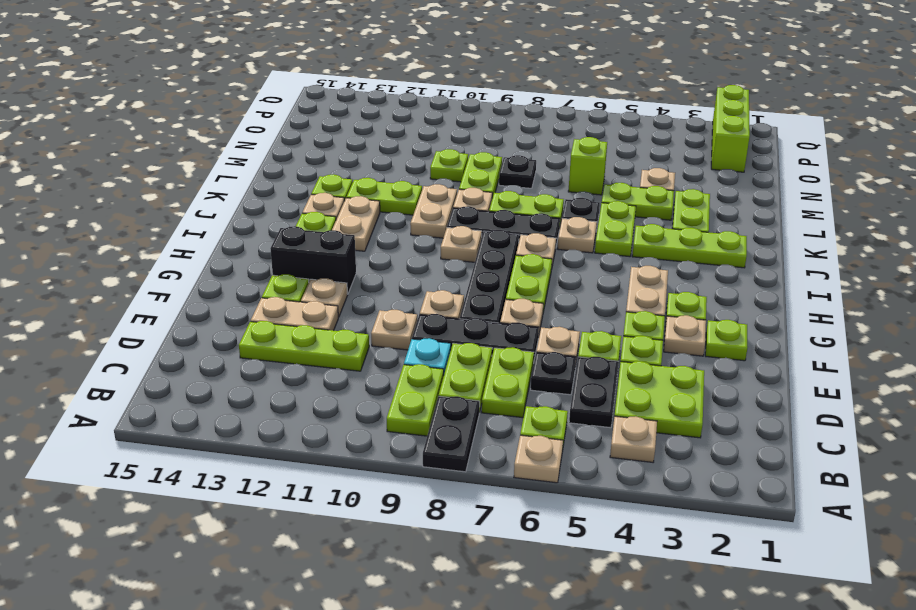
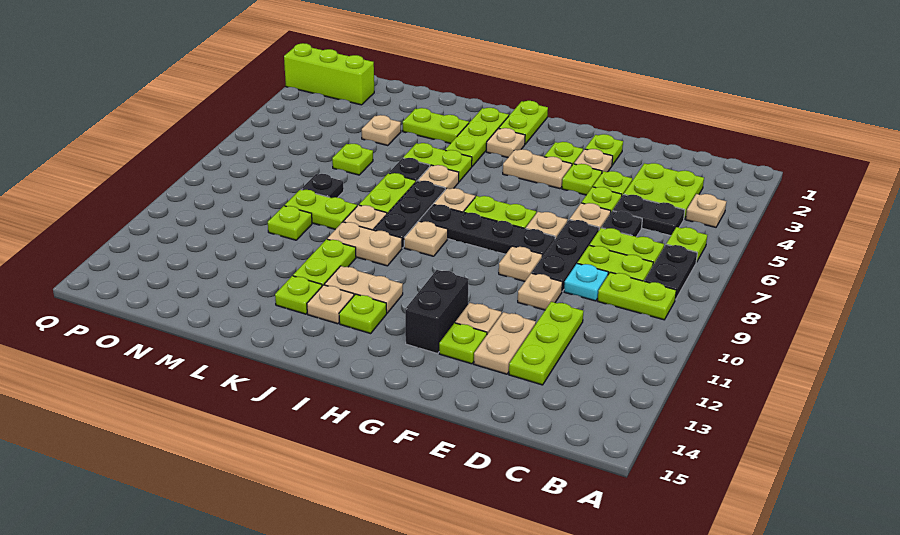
tan plate A6 level 1 -> tan plate I3 level 1
black plate A8:B8 level 1 -> black plate B7:B8 level 1
lime plate L4:L5 level 1 -> lime plate I1:I2 level 1
lime brick M6 level 1 -> lime plate M6 level 1

